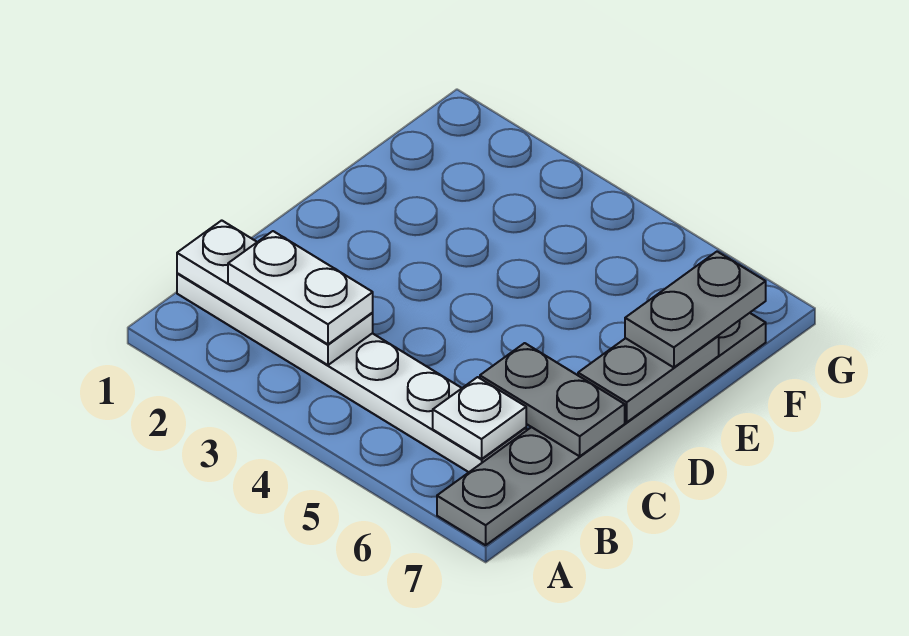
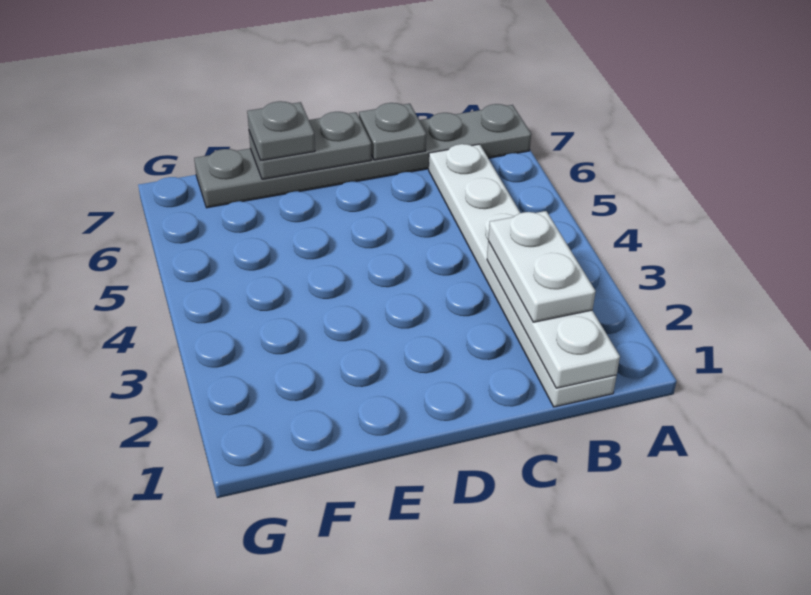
white plate B6 level 2 -> none
grey plate C6:C7 level 2 -> grey plate C7 level 2
grey plate E7:F7 level 3 -> grey plate E7 level 3

